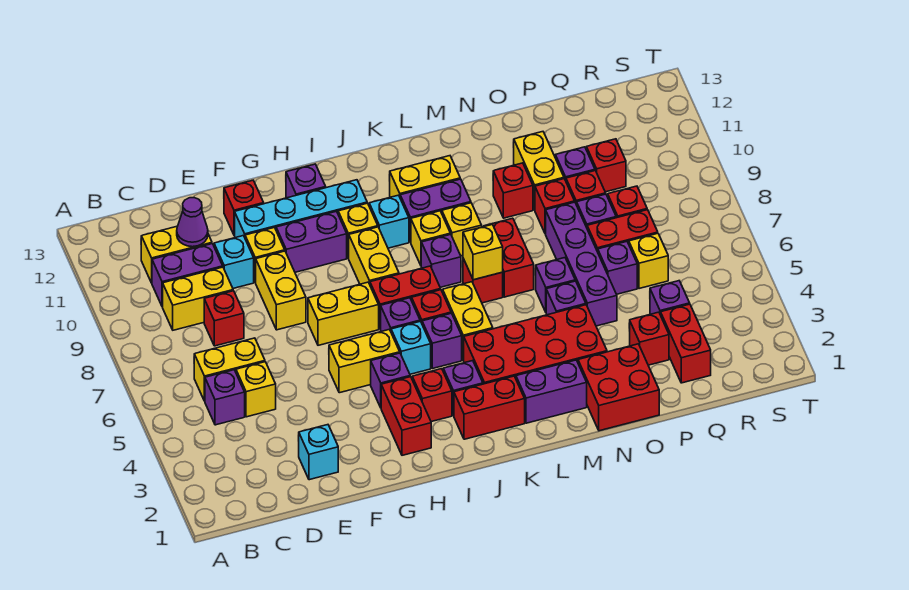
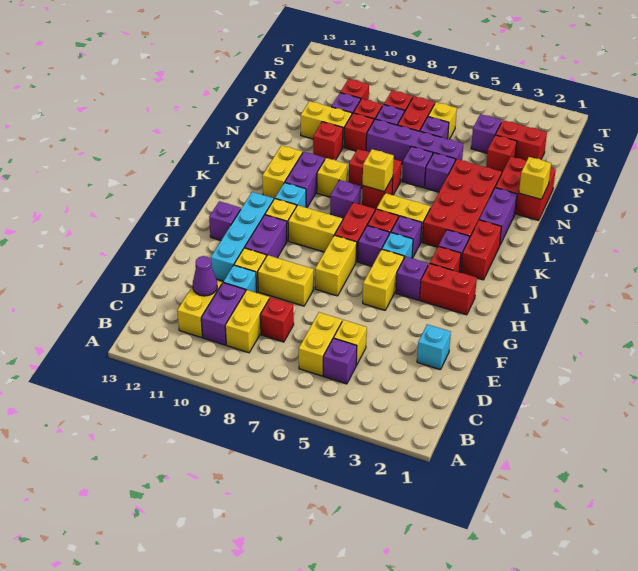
red brick F12 level 1 -> none
yellow brick K9 level 1 -> yellow brick N1 level 2

